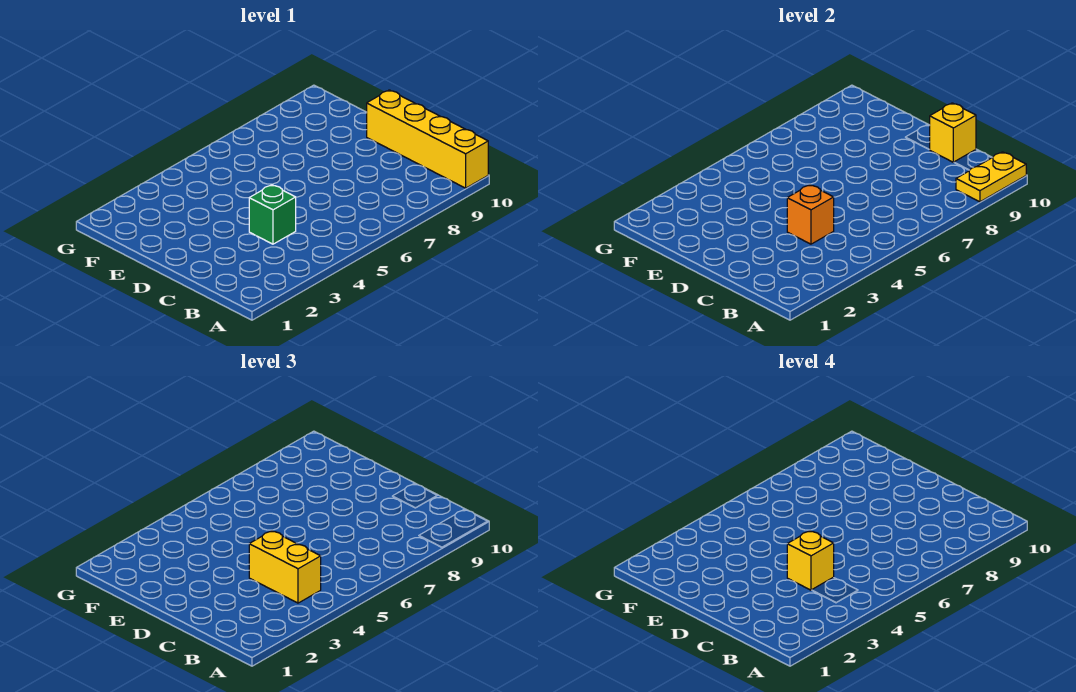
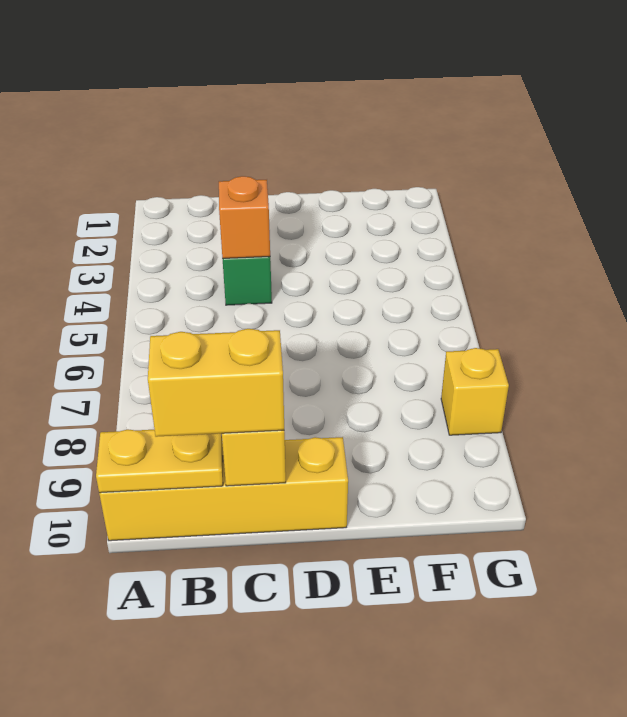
yellow plate A9:A10 level 2 -> yellow plate A10:B10 level 2
yellow brick B4:C4 level 3 -> yellow brick B10:C10 level 3
yellow brick C4 level 4 -> yellow brick G8 level 1

